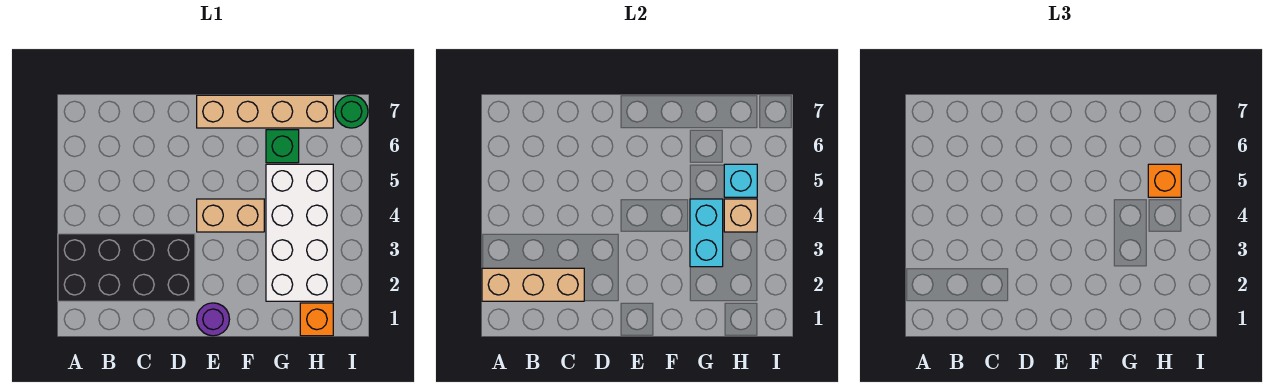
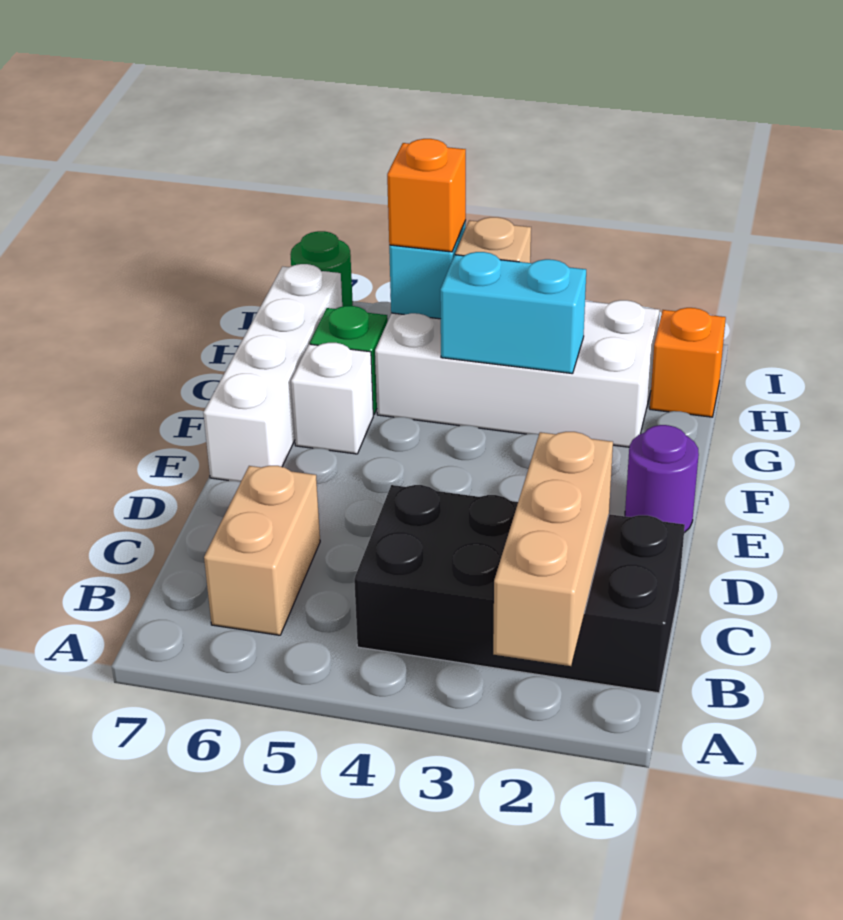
black brick A2:D3 level 1 -> black brick B1:C4 level 1
tan brick E4:F4 level 1 -> tan brick B6:C6 level 1
tan brick E7:H7 level 1 -> white brick E7:H7 level 1
none -> white brick F6 level 1

